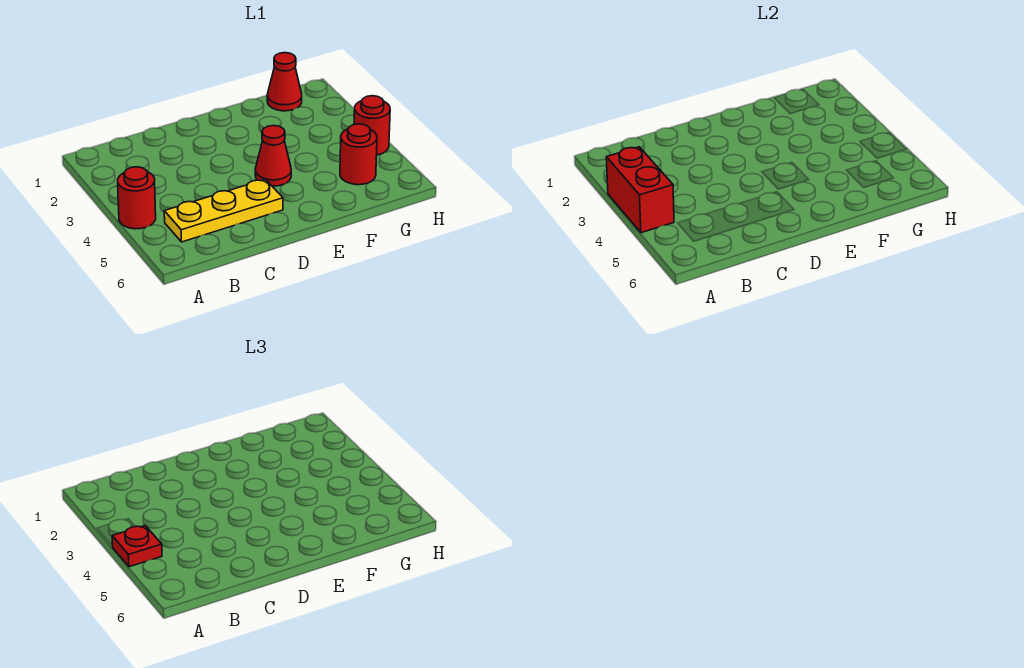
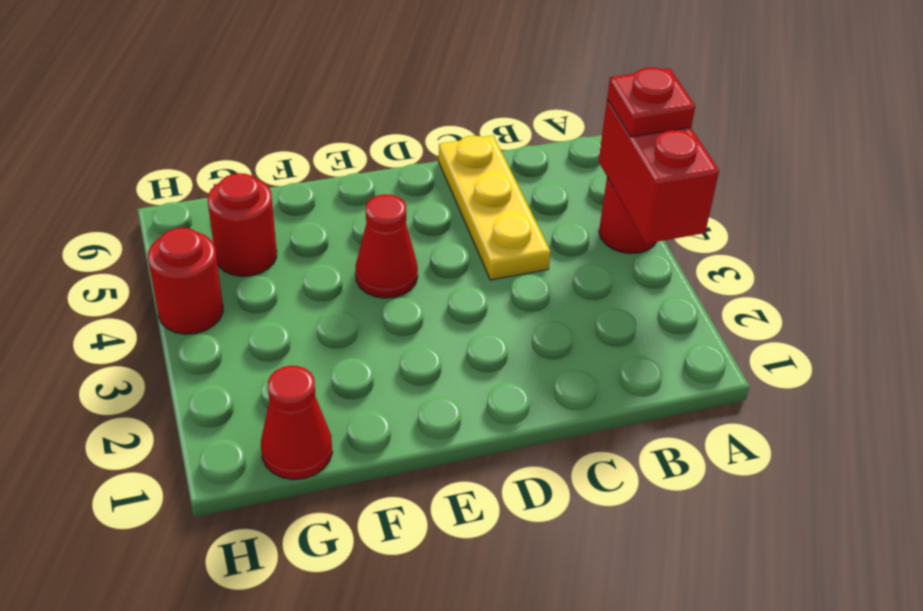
yellow plate B5:D5 level 1 -> yellow plate C4:C6 level 1

